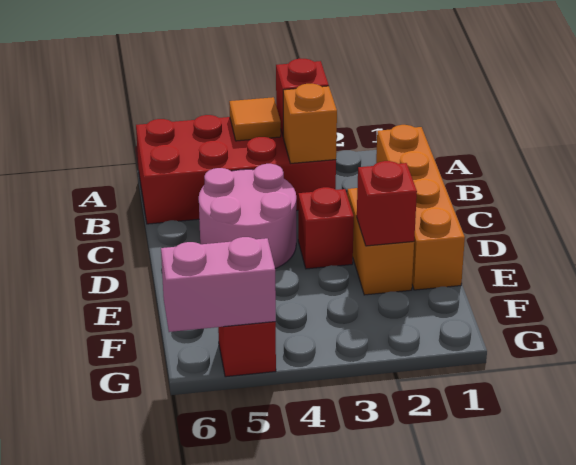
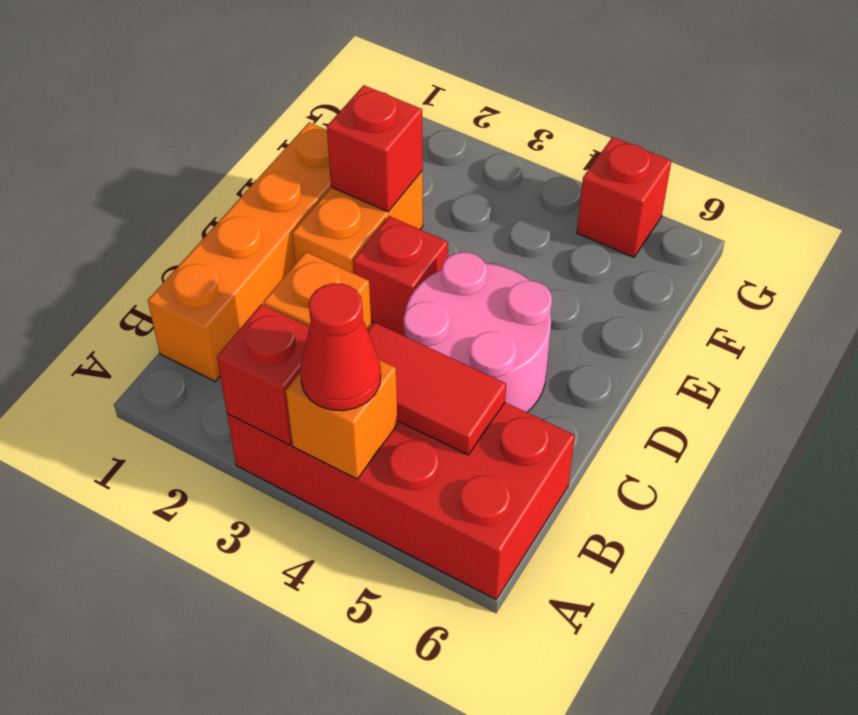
orange tile A4 level 2 -> orange brick A4 level 2
none -> red cone A4 level 3
none -> red tile B4:B5 level 2
pink brick G5:G6 level 2 -> none

